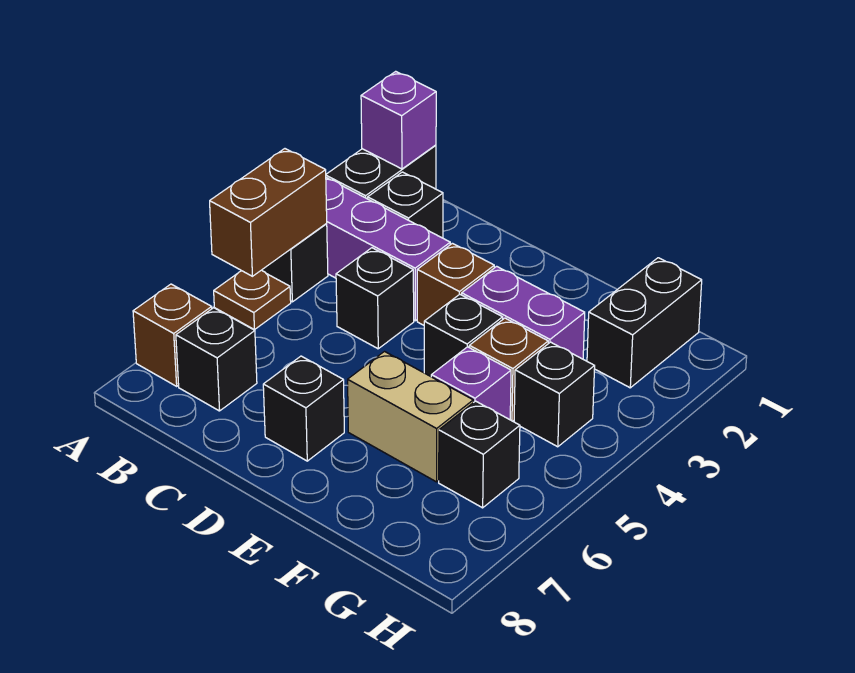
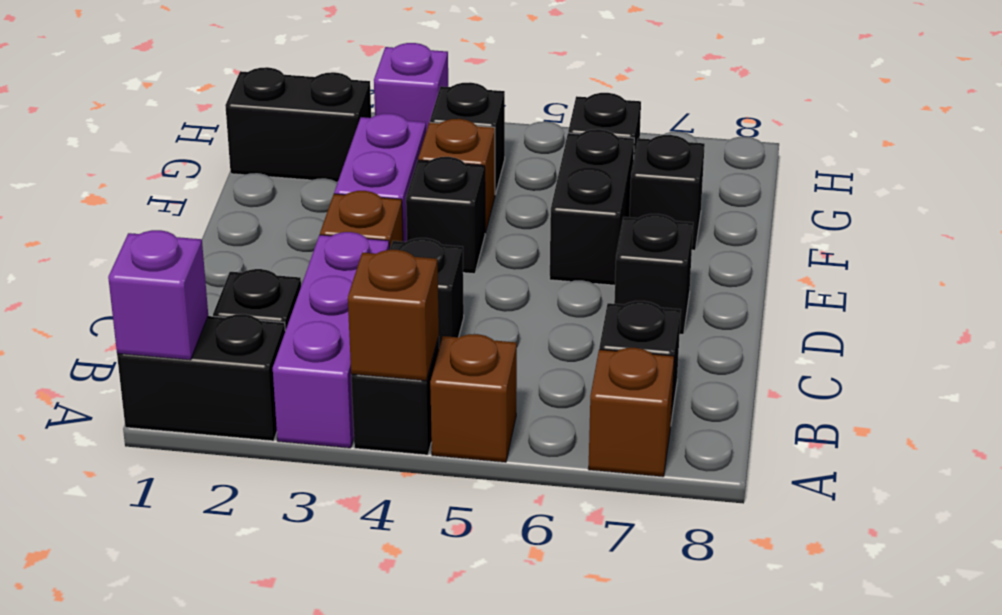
brown brick A4:A5 level 2 -> brown brick A4 level 2
brown plate A5 level 1 -> brown brick A5 level 1
tan brick E6:F6 level 1 -> black brick E6:F6 level 1
purple brick F5 level 1 -> purple brick H3 level 1
none -> black brick F7 level 1

